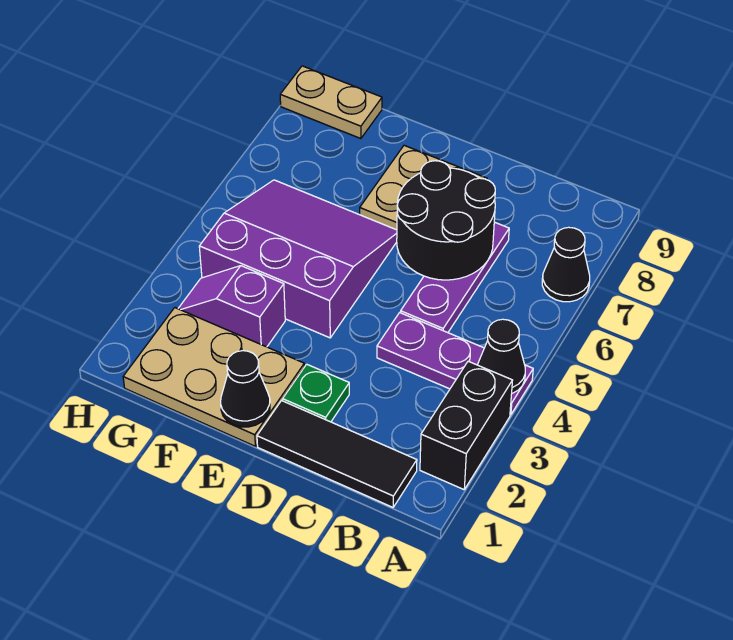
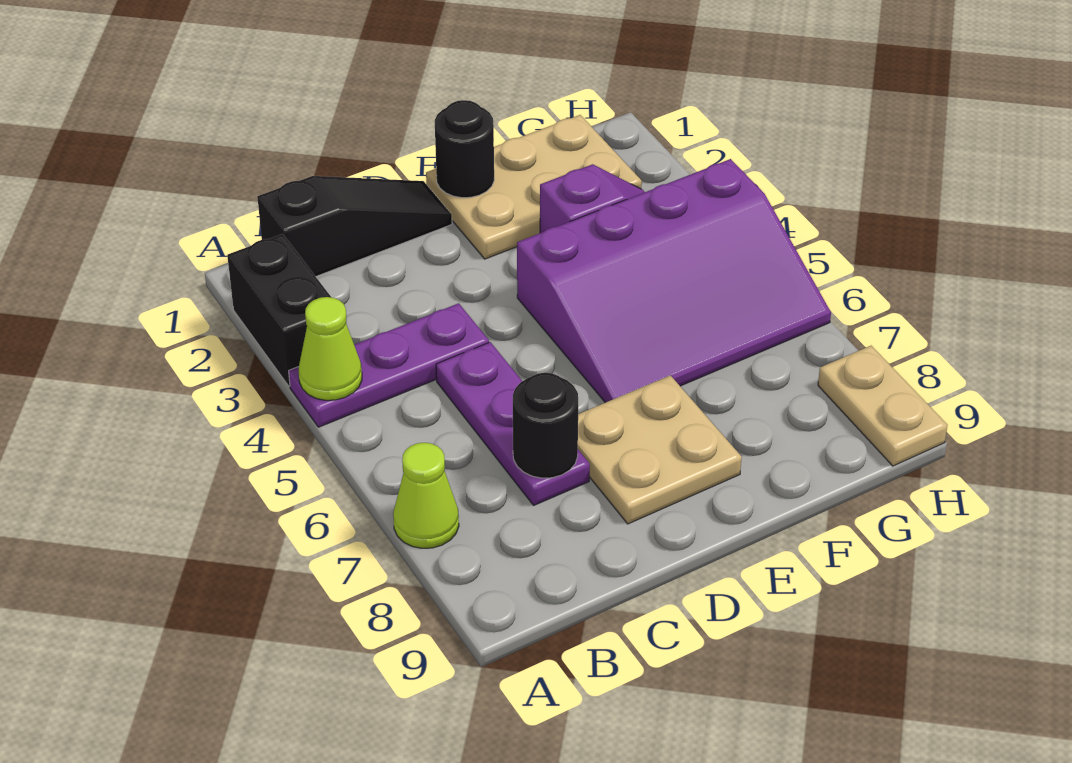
black cone A4 level 2 -> lime cone A4 level 2
black cone A7 level 1 -> lime cone A7 level 1
black tile B1:D1 level 1 -> black slope B1:D1 level 1 top B
black round brick C6:D7 level 2 -> black round brick C7 level 2
green plate D2 level 1 -> none
black cone E1 level 2 -> black round brick E1 level 2
purple slope E4:G6 level 1 top 4 -> purple slope E4:H6 level 1 top 4
tan plate G9:H9 level 1 -> tan plate H8:H9 level 1

